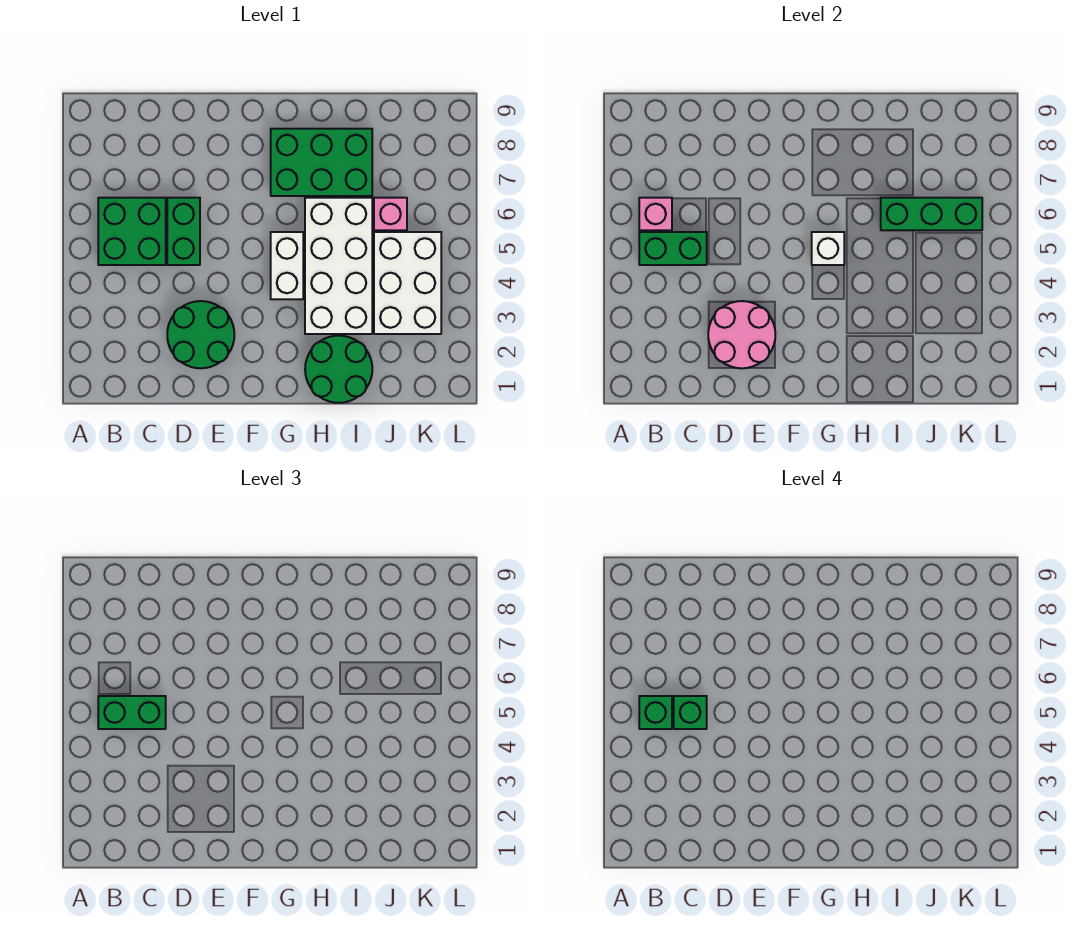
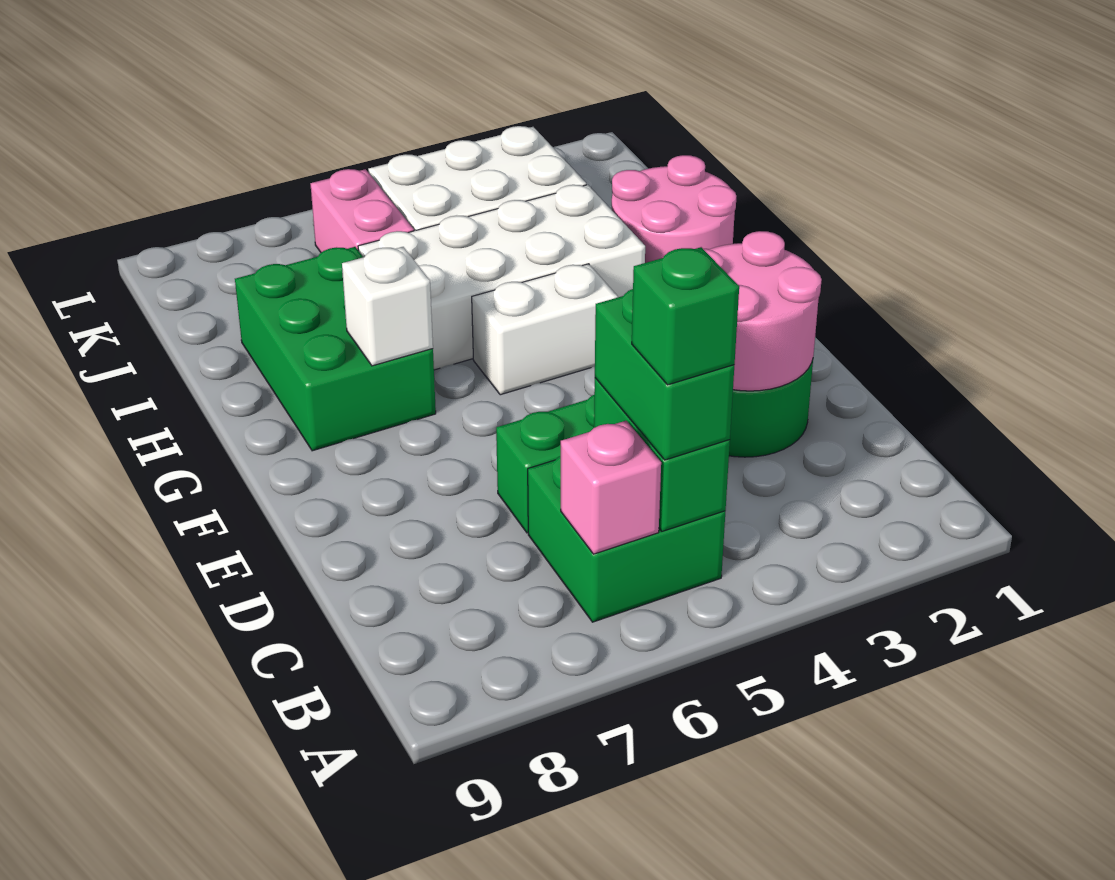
green brick C5 level 4 -> none
white brick G5 level 2 -> white brick G7 level 2
green round brick H1:I2 level 1 -> pink round brick H1:I2 level 1
green brick I6:K6 level 2 -> none
pink brick J6 level 1 -> pink brick J6:K6 level 1

